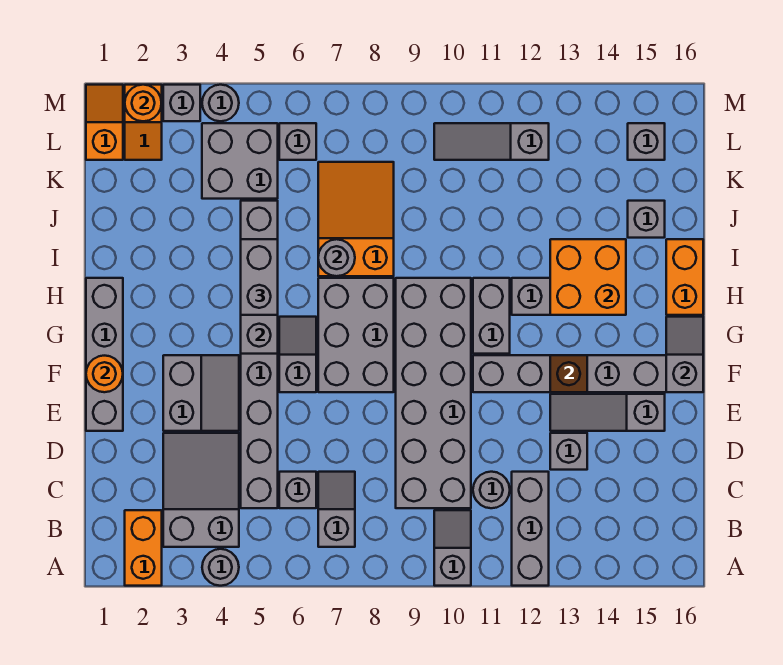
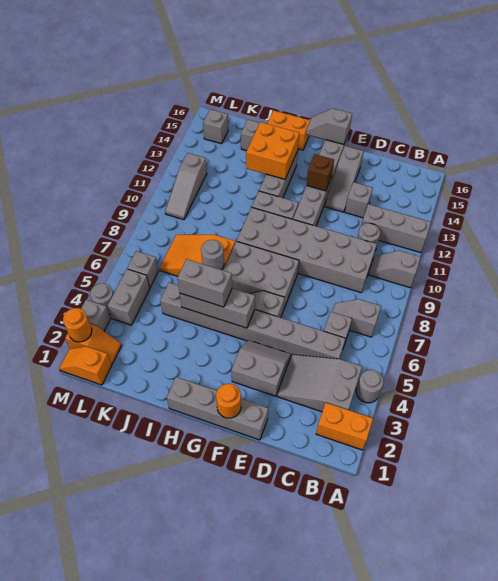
grey brick K4:L5 level 1 -> grey brick L4:L5 level 1

